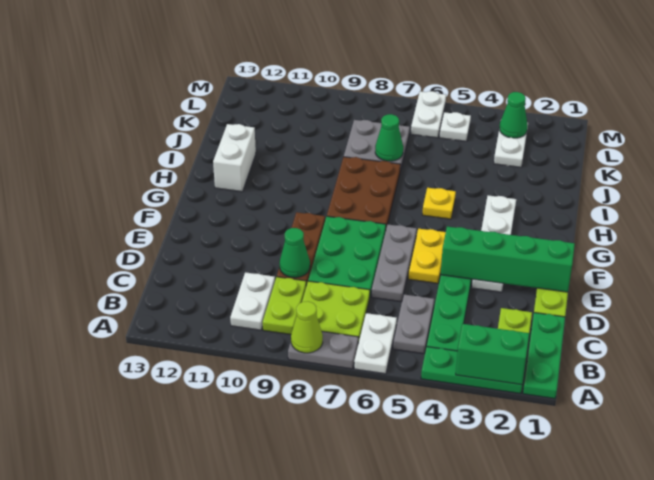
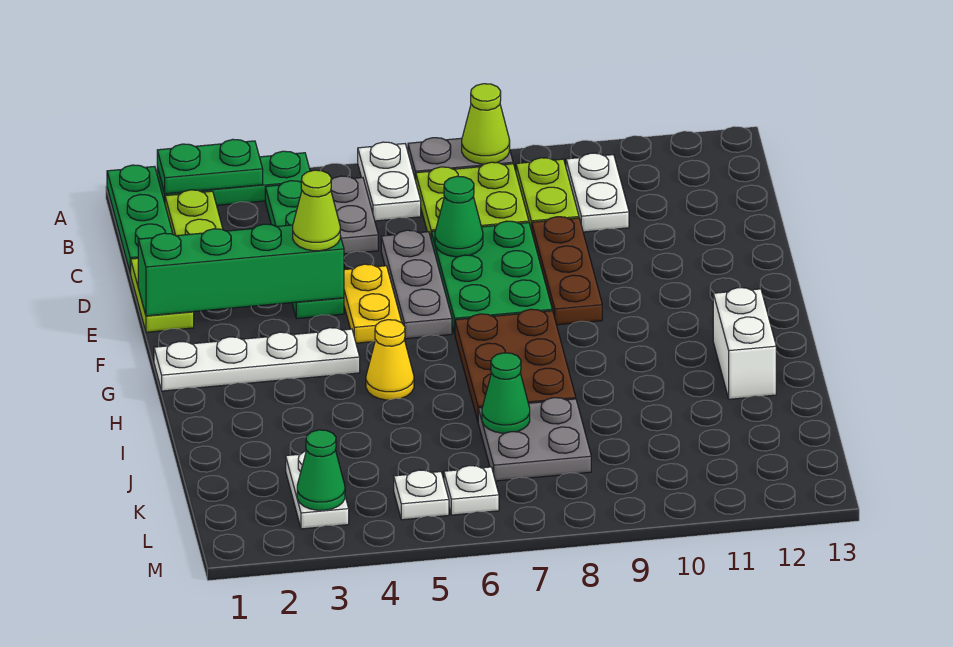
green brick A2:A3 level 2 -> green plate A2:A3 level 2
green cone D9 level 2 -> green cone D7 level 2
white plate E3:H3 level 1 -> white plate G1:G4 level 1
none -> lime cone E4 level 3
yellow plate H5 level 1 -> yellow cone H5 level 1
white plate L6:M6 level 1 -> white plate L6 level 1

